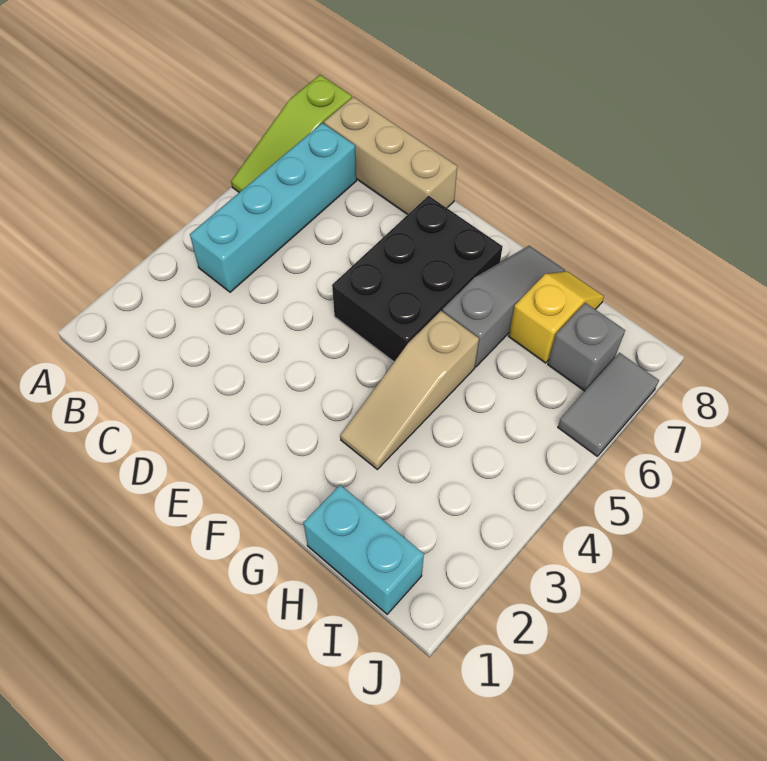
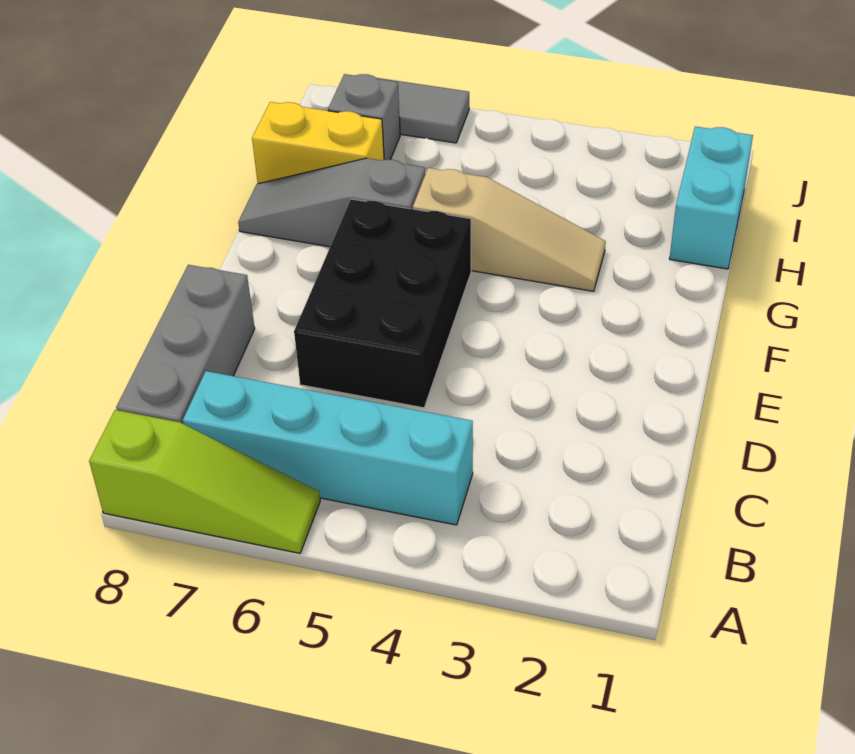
tan brick B8:D8 level 1 -> grey brick B8:D8 level 1
black brick E5:F7 level 1 -> black brick D5:F6 level 1
yellow slope H7:H8 level 1 top 7 -> yellow brick H7:H8 level 1

